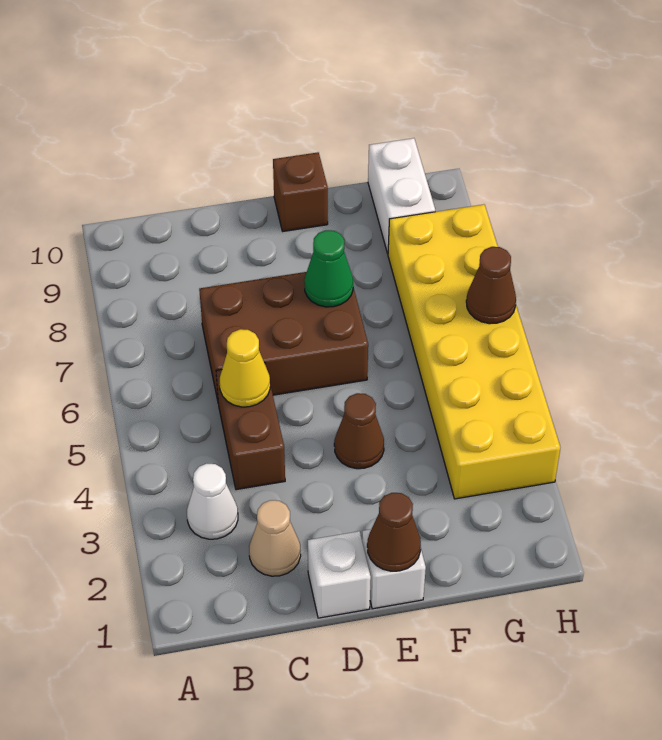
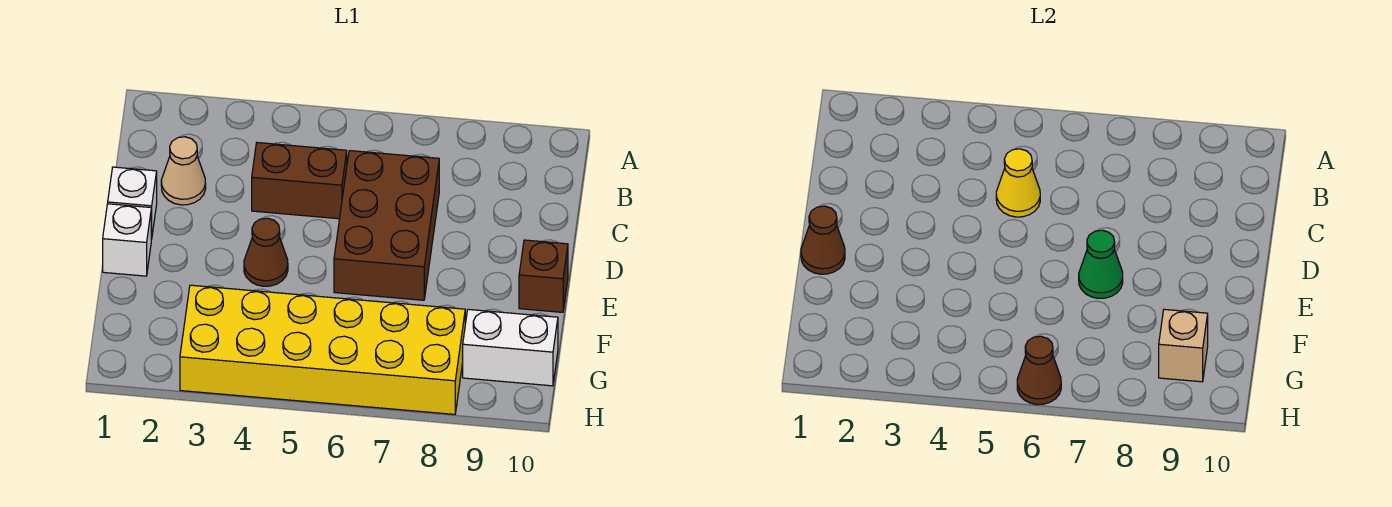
white cone B3 level 1 -> none
none -> tan brick G9 level 2

